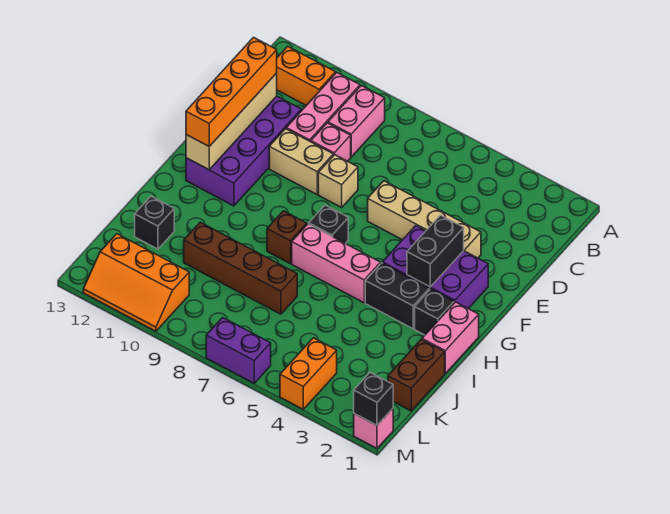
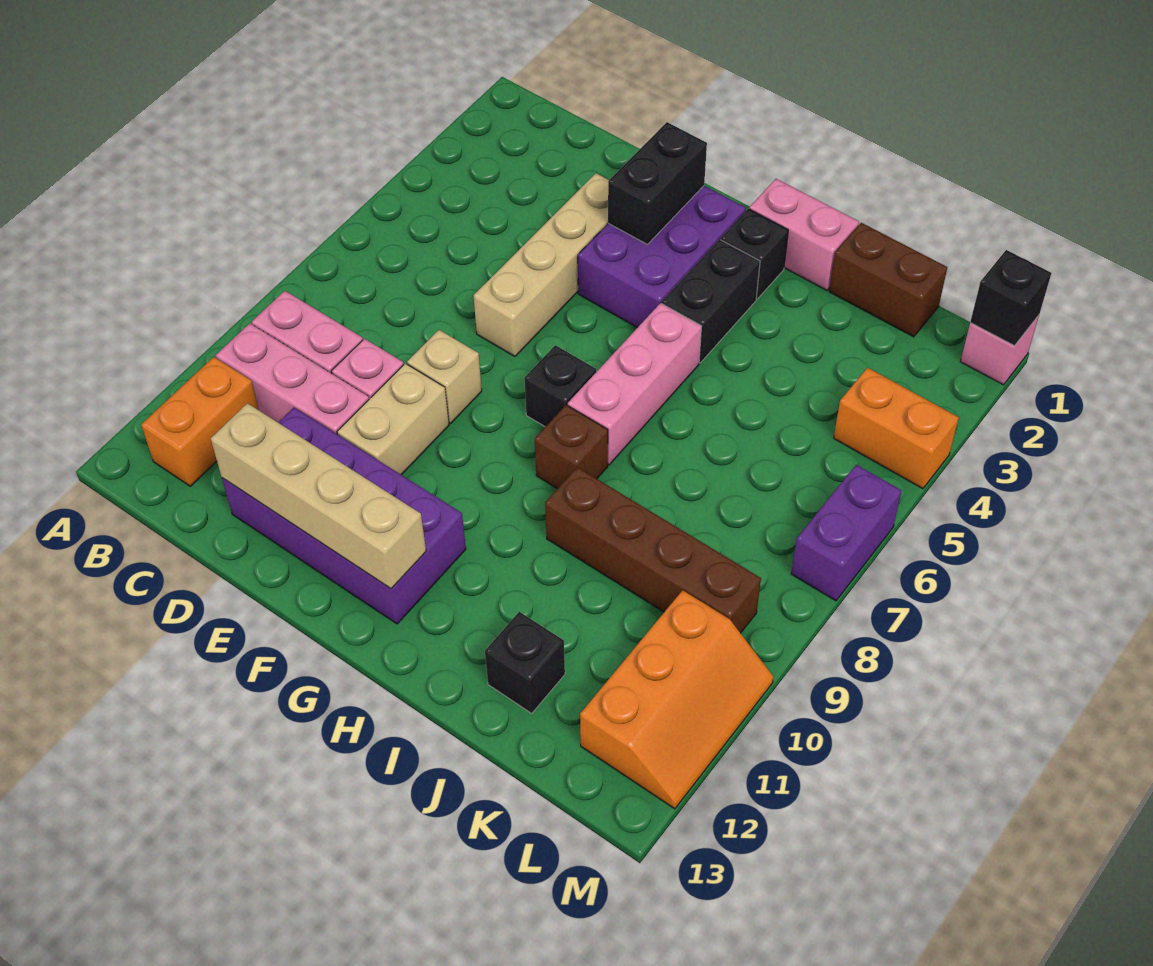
orange brick D12:G12 level 3 -> none
black brick F3:G3 level 2 -> black brick F2:F3 level 2
brown brick J7:J10 level 1 -> brown brick I9:L9 level 1

